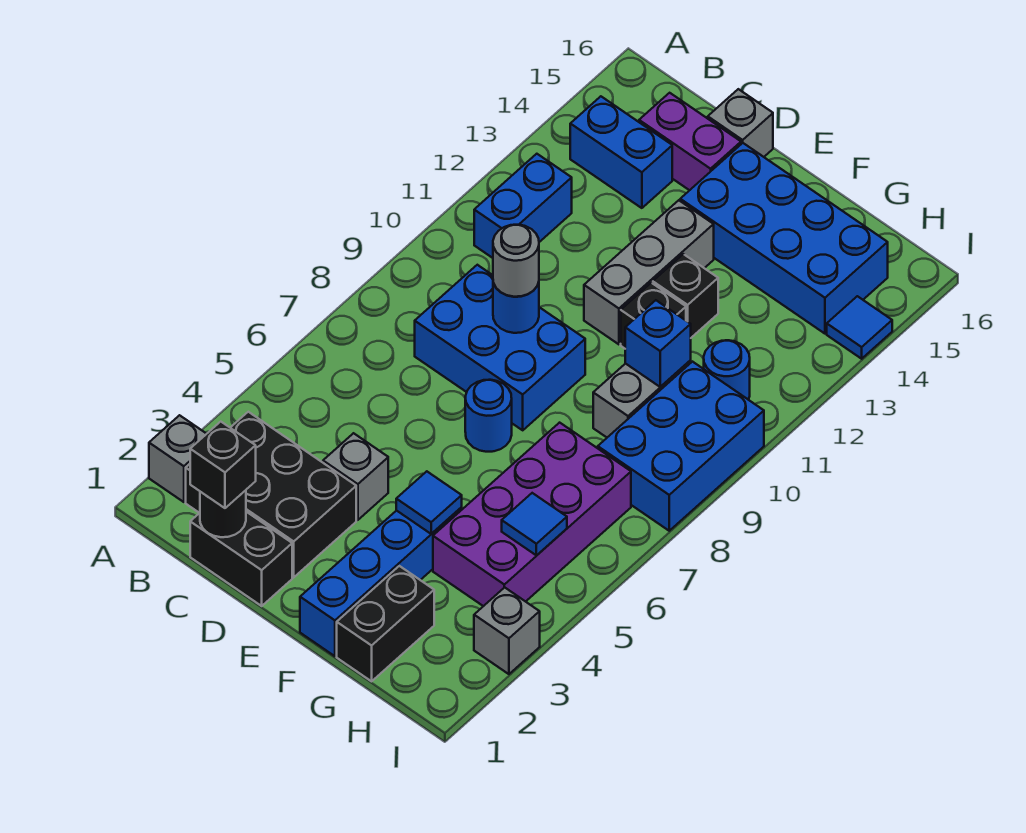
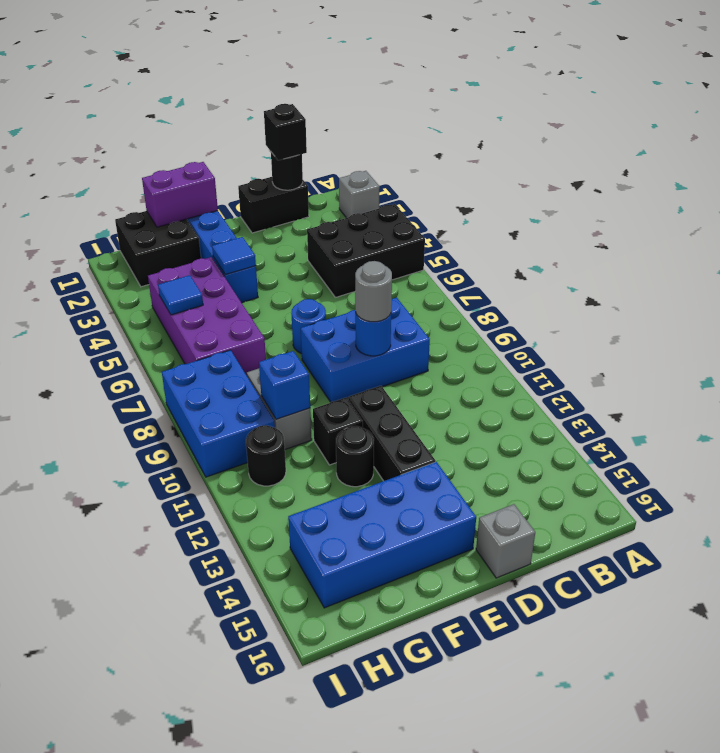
black brick B2:D3 level 1 -> black brick A4:C5 level 1
blue brick B11:B12 level 1 -> none
blue brick B14:C14 level 1 -> none
purple brick C15:D15 level 1 -> purple brick F1:G1 level 2
grey brick D4 level 1 -> none
grey brick E11:E13 level 1 -> black brick E11:E13 level 1
black brick F12 level 1 -> black round brick F12 level 1
black brick G1:G2 level 1 -> black brick G1:H2 level 1
blue round brick H11 level 1 -> black round brick H11 level 1
grey brick I3 level 1 -> none
blue tile I14 level 1 -> none

